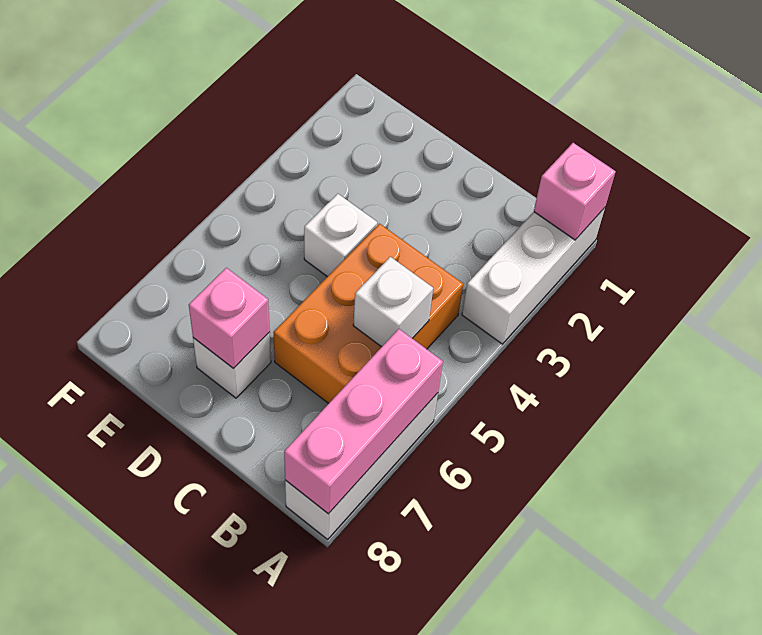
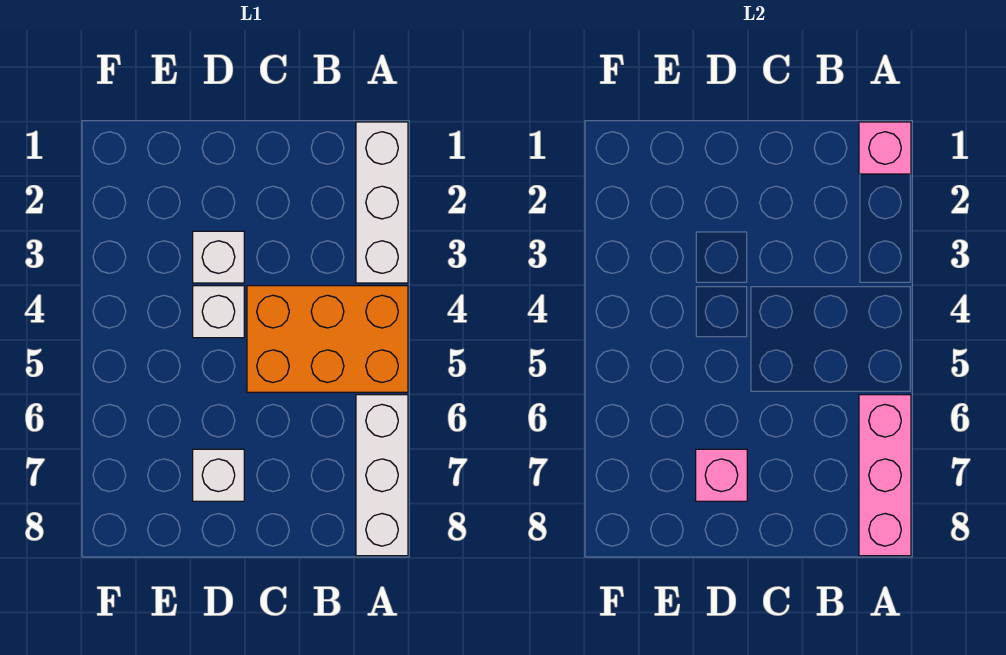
orange brick B4:C6 level 1 -> orange brick A4:C5 level 1
white brick B5 level 2 -> white brick D3 level 1

